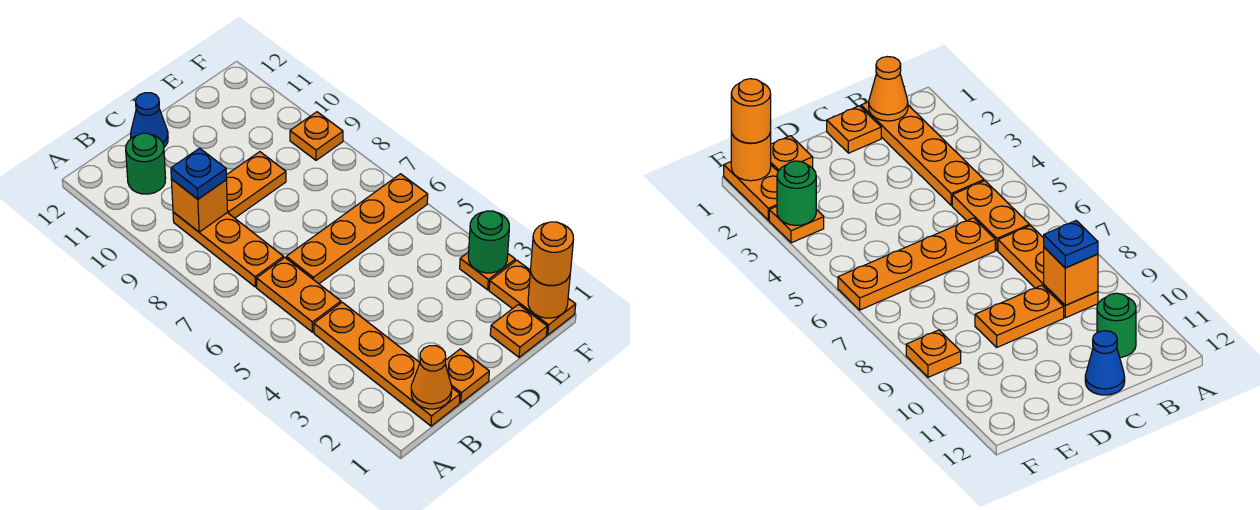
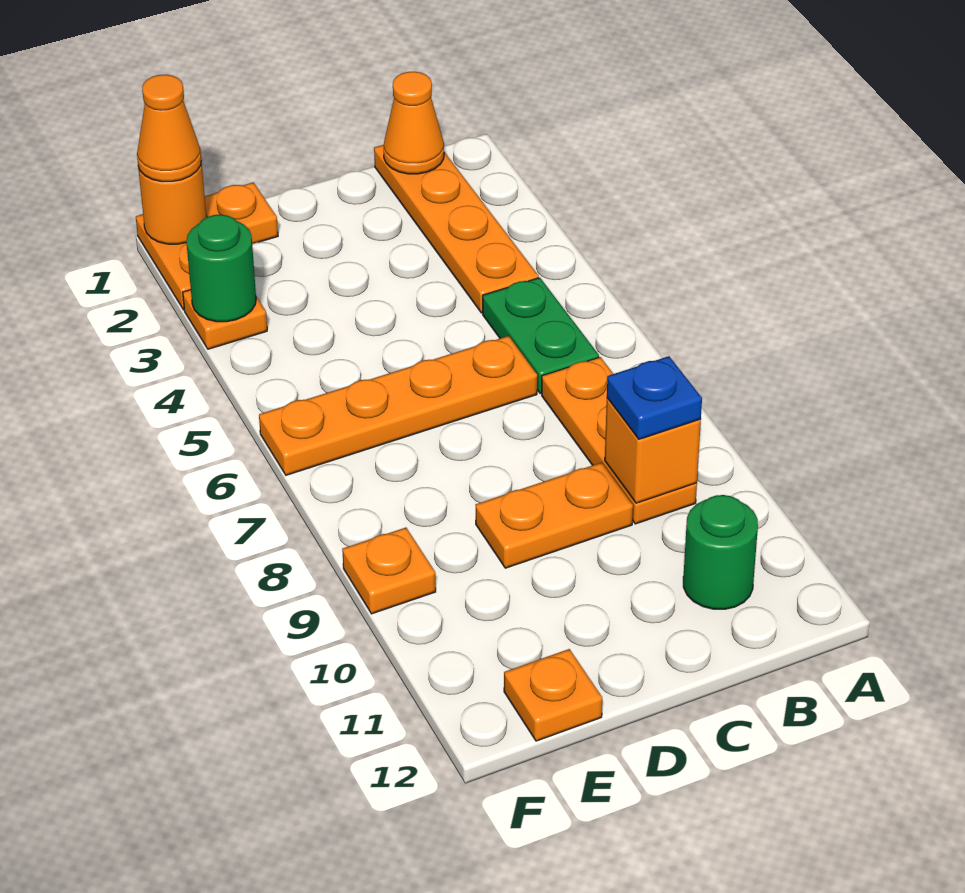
orange plate B5:B6 level 1 -> green plate B5:B6 level 1
orange plate C1 level 1 -> orange plate E12 level 1
blue cone C12 level 1 -> none
orange round brick F1 level 3 -> orange cone F1 level 3

